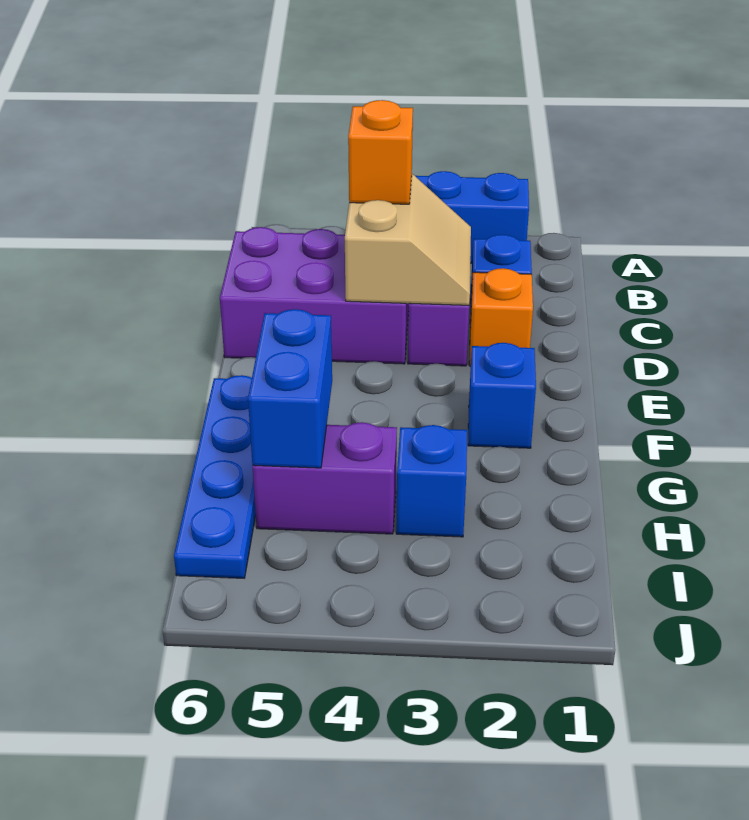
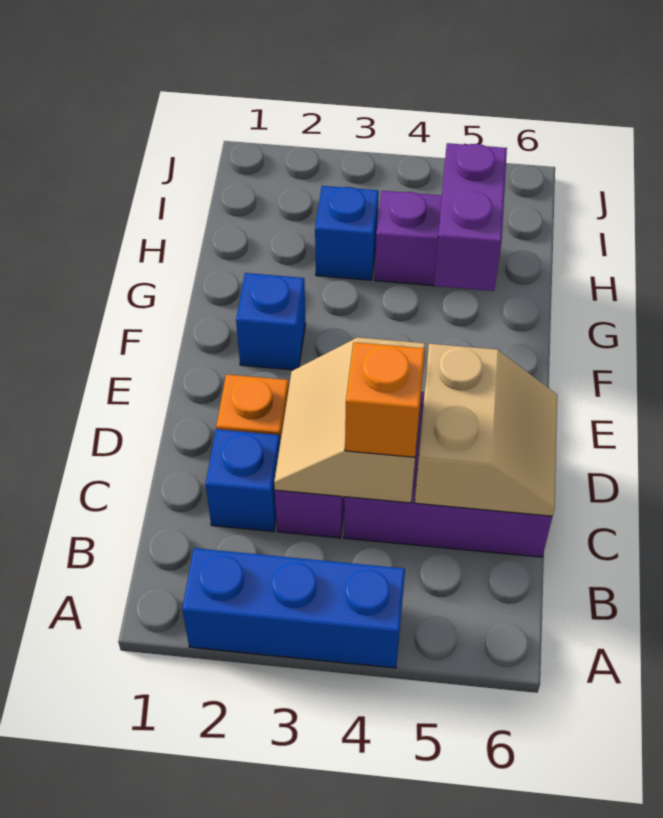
none -> tan slope C5:D6 level 2 top 5
blue plate F6:I6 level 1 -> none
blue brick G5:H5 level 2 -> purple brick G5:H5 level 2

